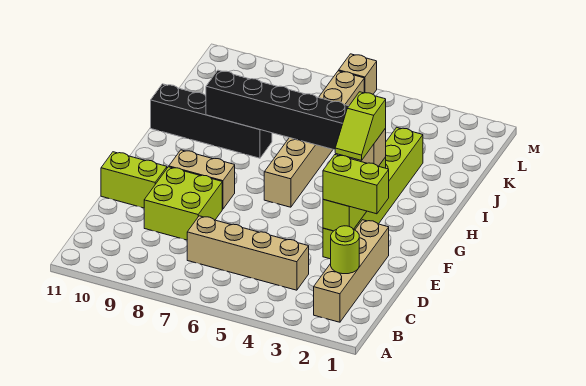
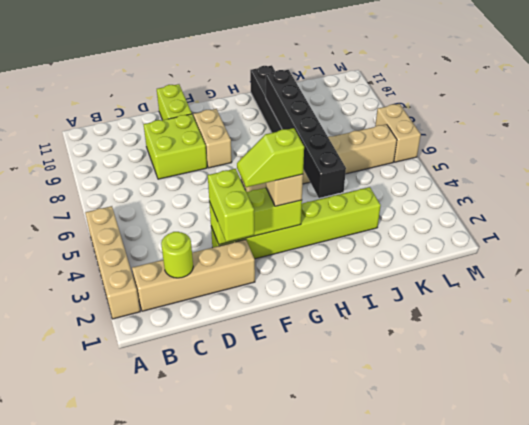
tan brick C4:C7 level 1 -> tan brick A2:A5 level 1
tan brick M6 level 1 -> tan brick M6:M7 level 1

